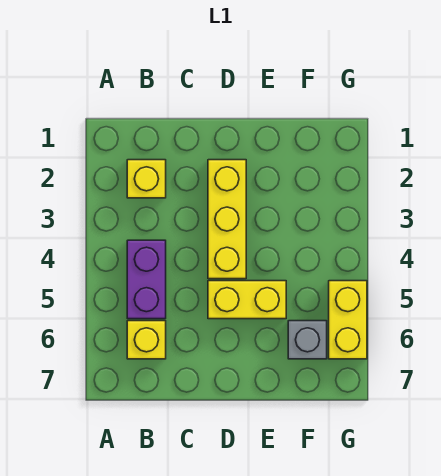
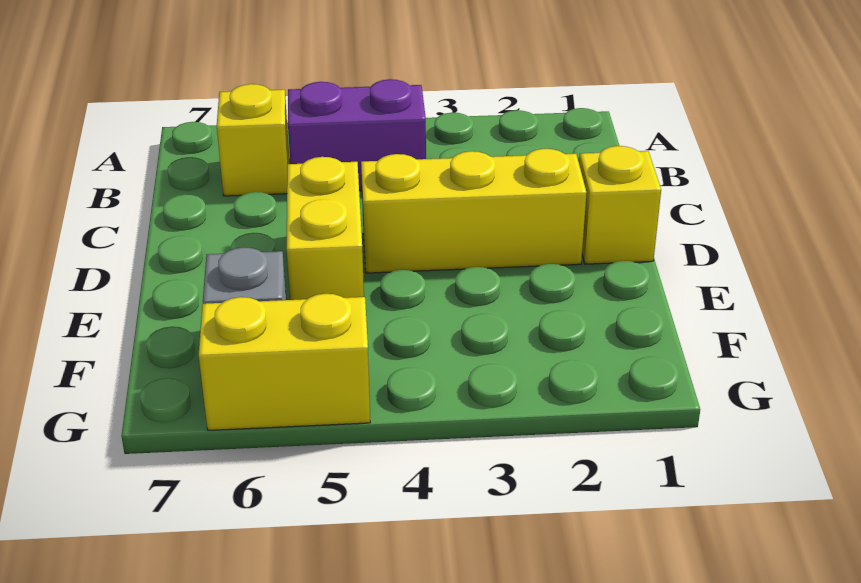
yellow brick B2 level 1 -> yellow brick D1 level 1

